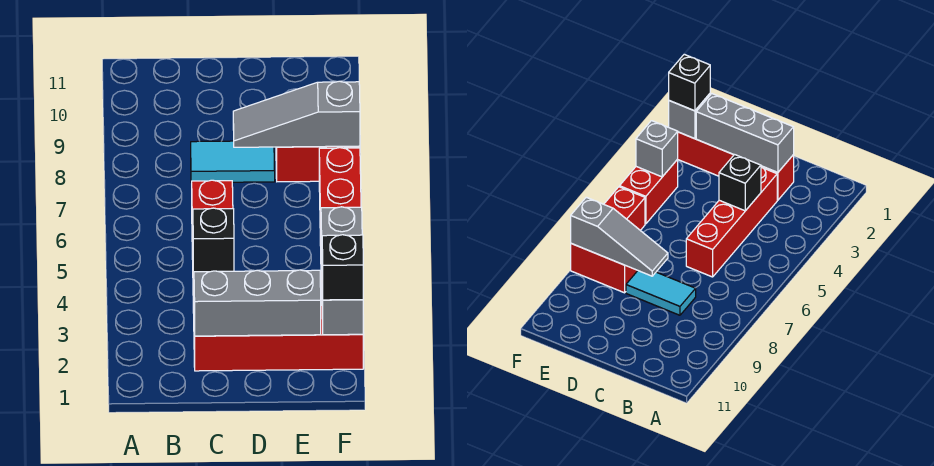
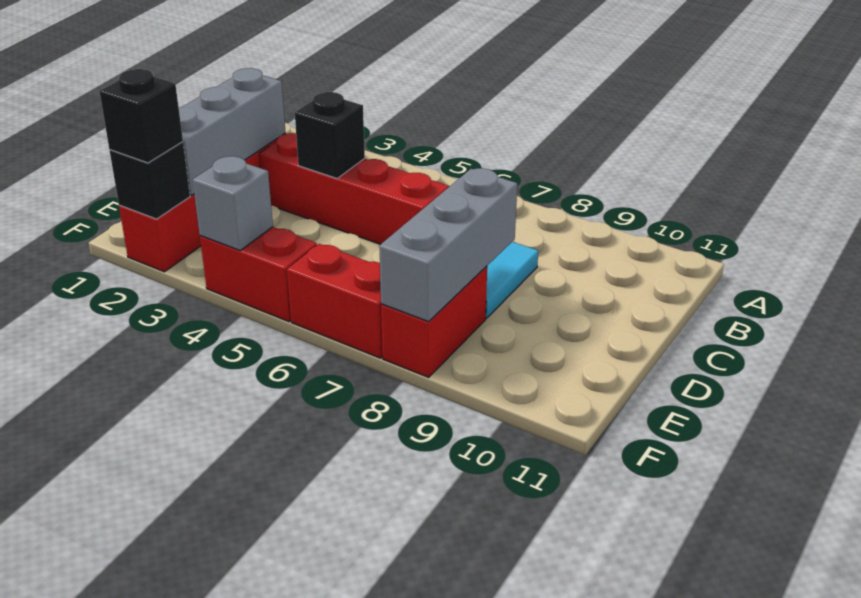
grey slope D8:F8 level 2 top F -> grey brick D8:F8 level 2
grey brick F2 level 2 -> black brick F2 level 2

